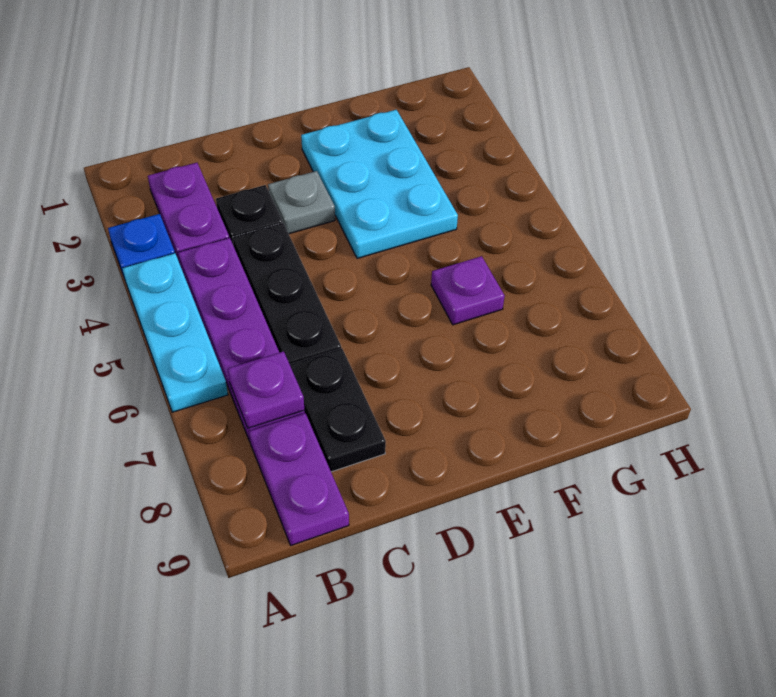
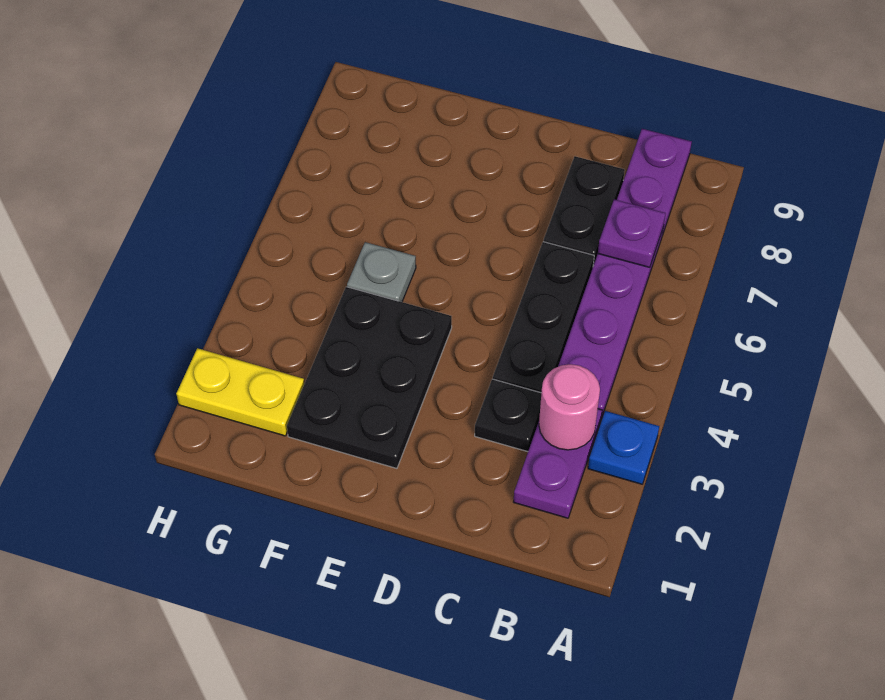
cyan plate A4:A6 level 1 -> none
none -> pink round brick B3 level 2
grey plate D3 level 1 -> grey plate F5 level 1
cyan plate E2:F4 level 1 -> black plate E2:F4 level 1
purple plate F6 level 1 -> none
none -> yellow plate G2:H2 level 1

